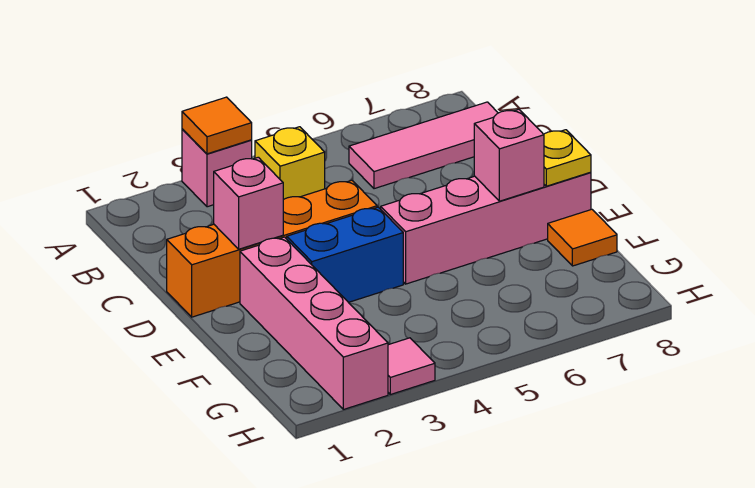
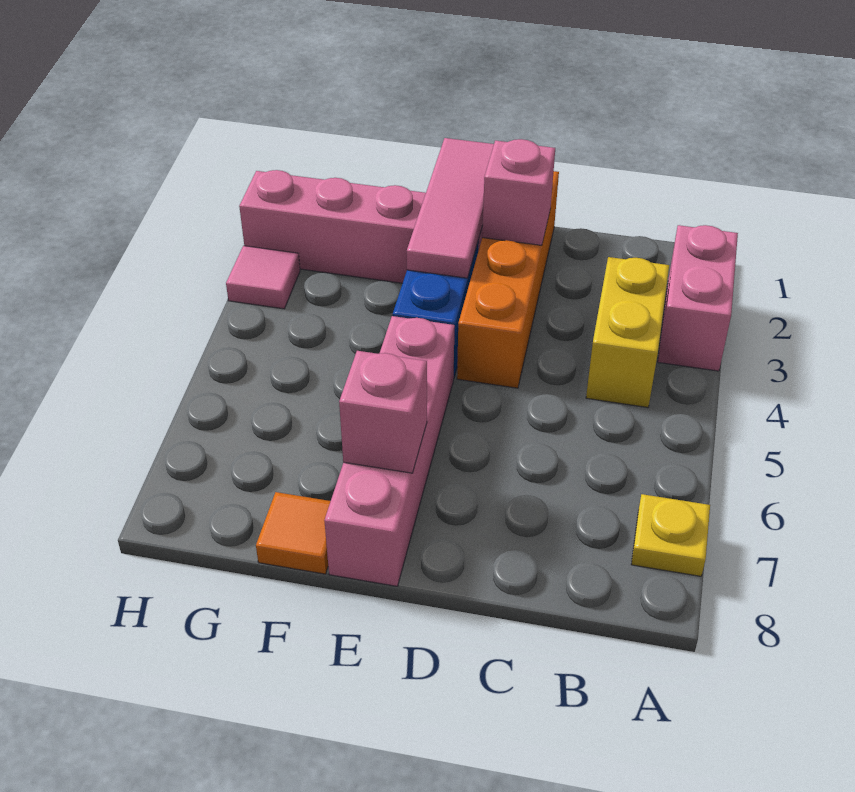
pink brick A3 level 1 -> pink brick A2:A3 level 1
orange tile A3 level 2 -> none
yellow brick B4 level 1 -> yellow brick B3:B4 level 1
pink tile B6:B8 level 1 -> pink tile E1:E3 level 2
yellow plate E8 level 2 -> yellow plate A7 level 1

